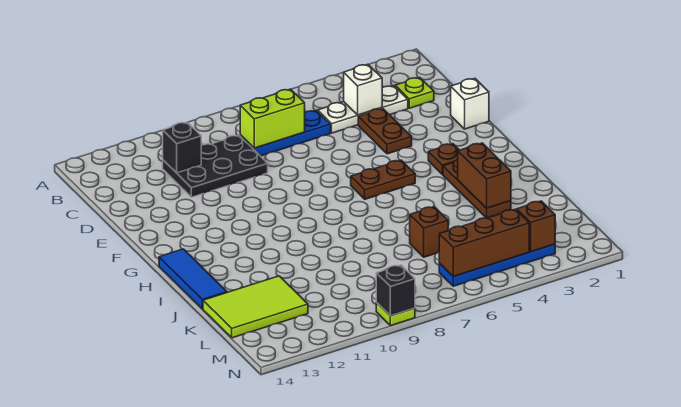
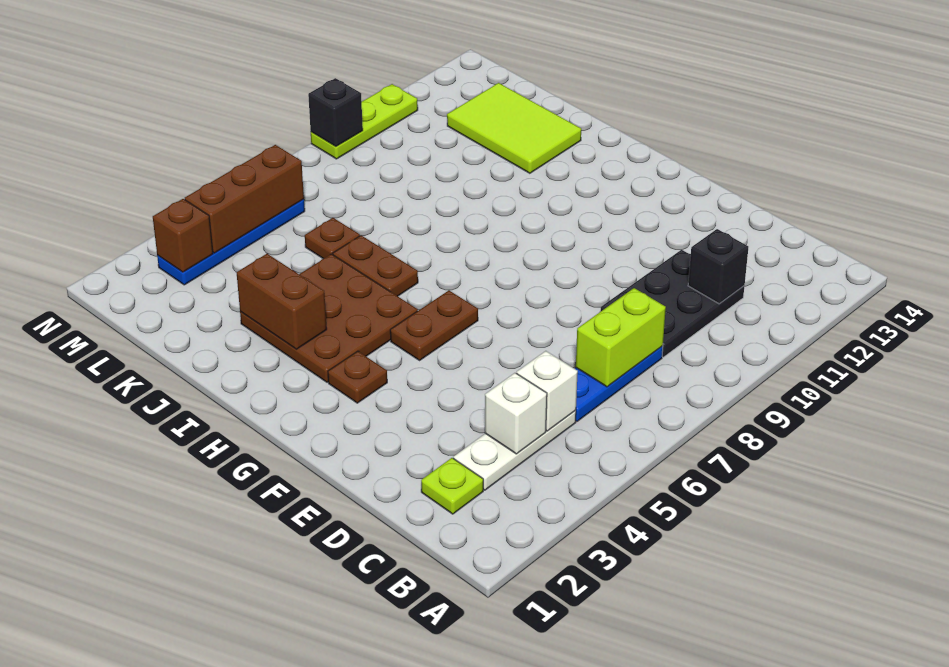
brown plate D4:E4 level 1 -> brown plate I6:J6 level 1
white brick E1 level 1 -> white brick C5 level 2
brown plate H3:J3 level 1 -> brown plate H3:J5 level 1
blue tile H14:J14 level 1 -> none
brown brick K6 level 1 -> brown plate K6 level 1
lime tile K12:L14 level 1 -> lime tile J12:L13 level 1
lime plate N9 level 1 -> lime plate N9:N11 level 1

